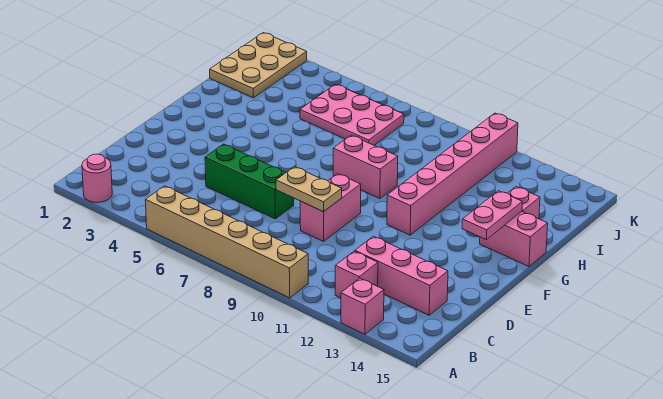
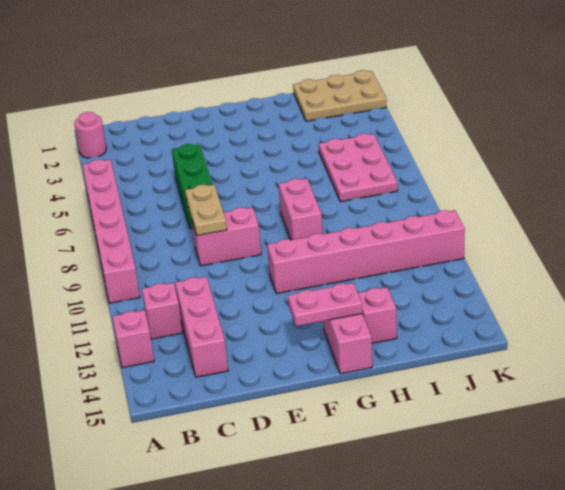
tan brick A5:A10 level 1 -> pink brick A5:A10 level 1

